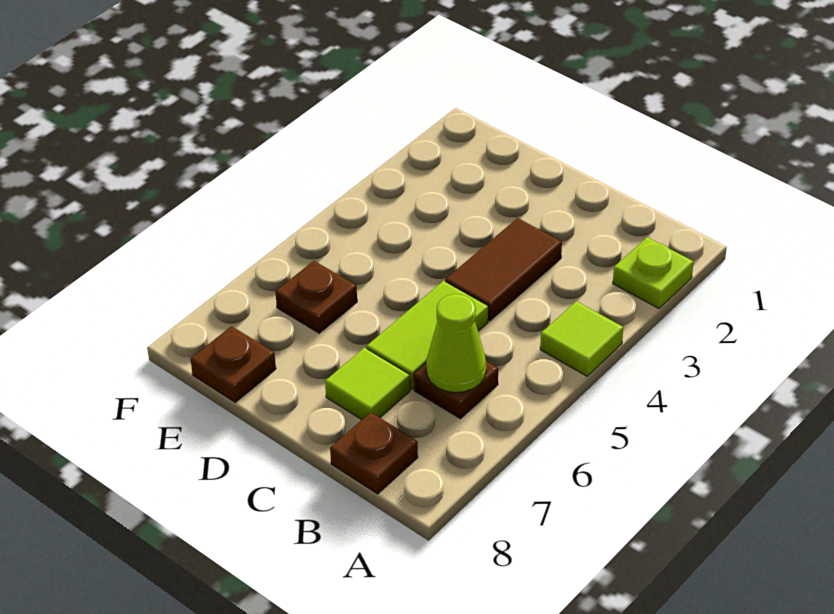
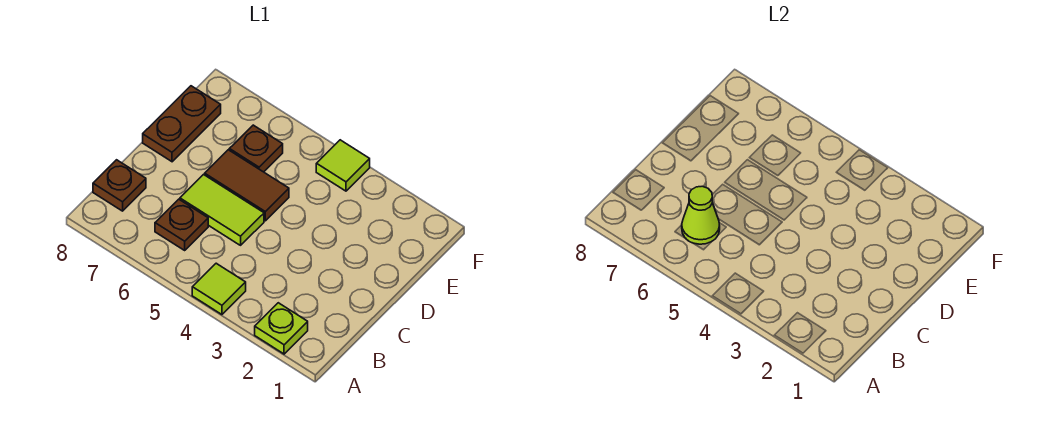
brown tile C3:C4 level 1 -> brown tile D5:D6 level 1
lime tile C7 level 1 -> lime tile F4 level 1
brown plate E8 level 1 -> brown plate D8:E8 level 1

